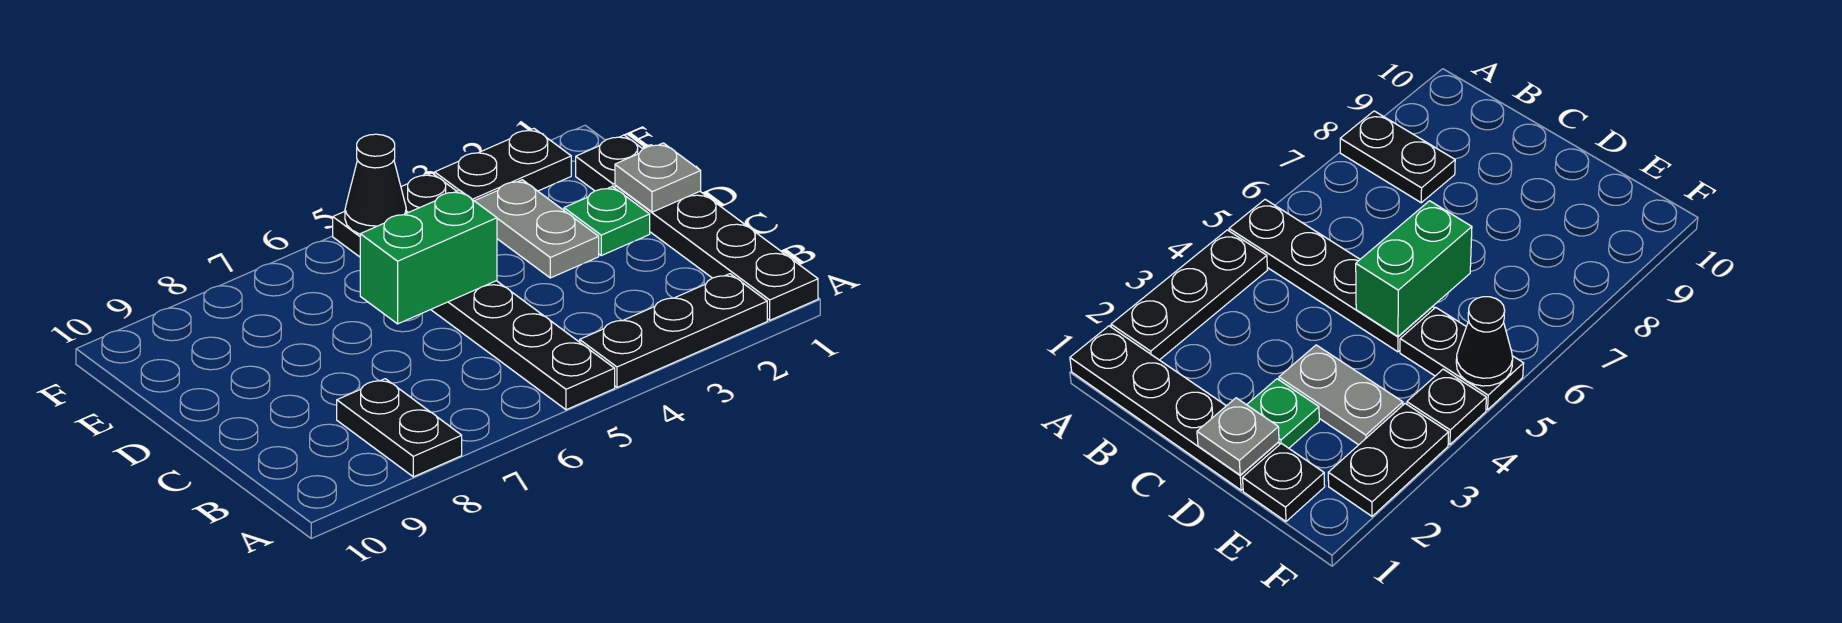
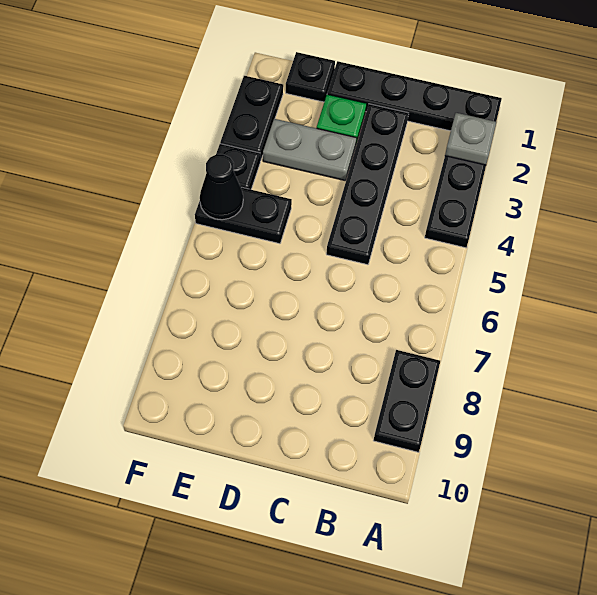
black plate A5:D5 level 1 -> black plate C2:C5 level 1
black plate A8:B8 level 1 -> black plate A8:A9 level 1
grey plate D1 level 2 -> grey plate A2 level 2
green brick D5:D6 level 2 -> none

